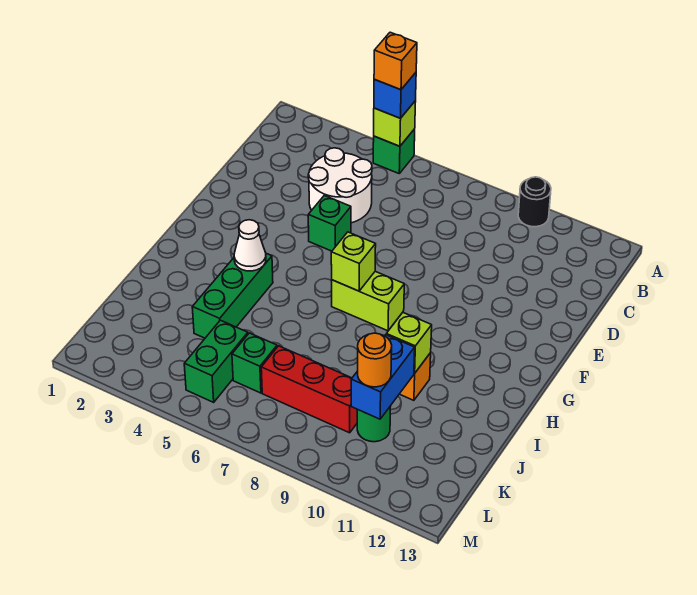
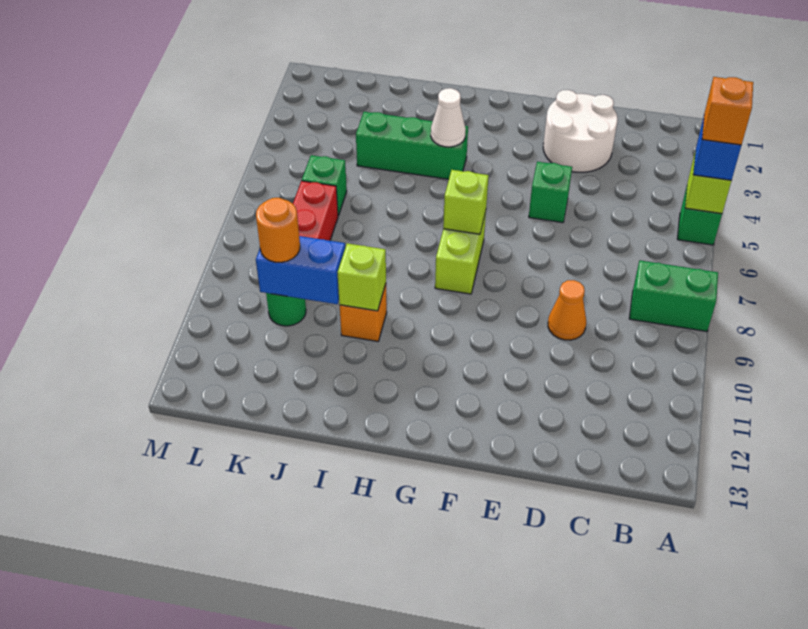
black round brick A10 level 1 -> none
white round brick C4:D5 level 1 -> white round brick D2:E3 level 1
none -> orange cone D9 level 1
green brick K5:L5 level 1 -> green brick A8:B8 level 1

